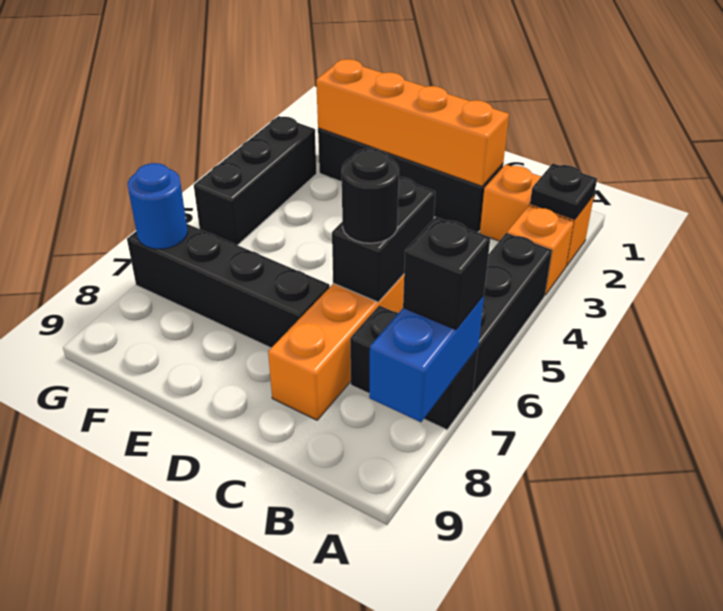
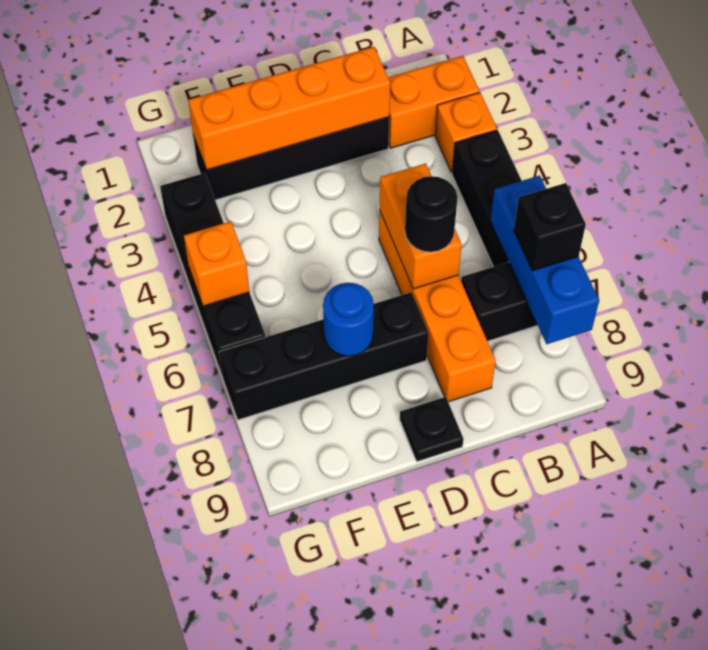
black plate A2 level 2 -> black plate D9 level 1
blue brick A7:A8 level 2 -> blue brick A6:A8 level 2
black brick C5:C6 level 2 -> orange brick C5:C6 level 2
black brick G3:G5 level 1 -> black brick G3:G6 level 1
none -> orange brick G5 level 2
blue round brick G7 level 2 -> blue round brick E7 level 2

